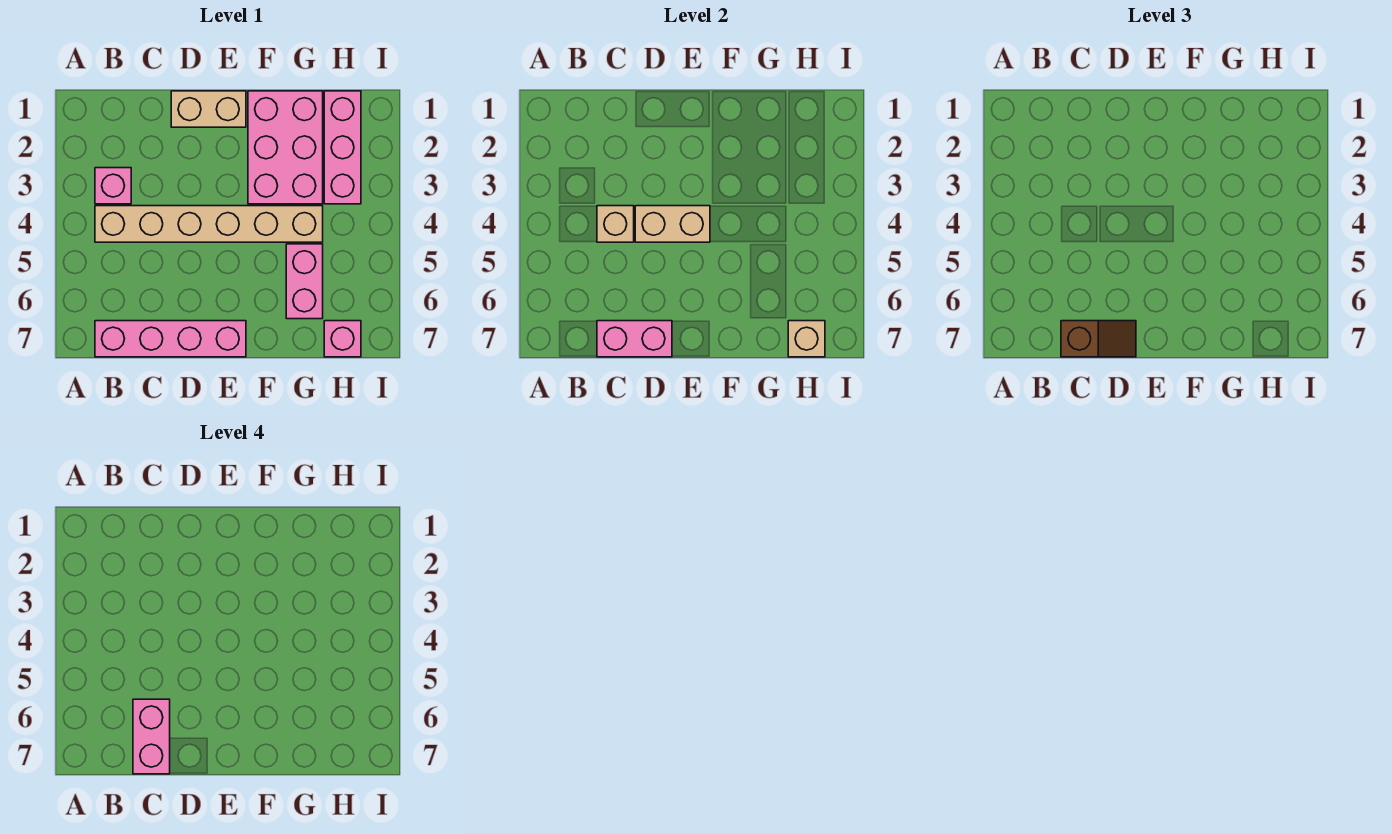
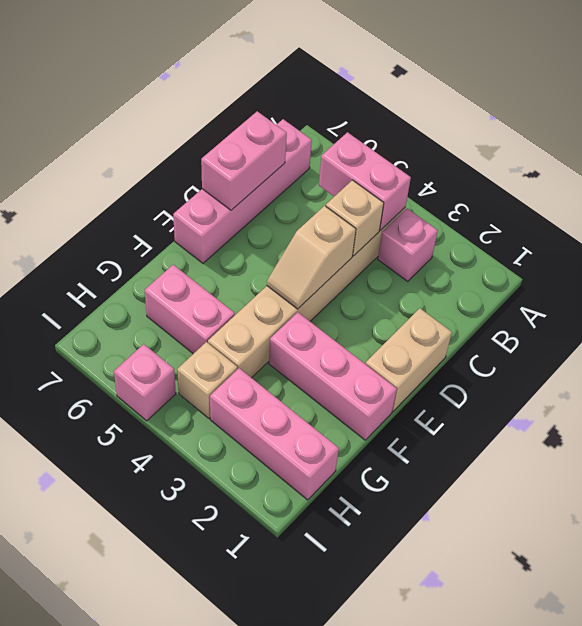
pink brick C6:C7 level 4 -> pink brick B4:B5 level 2
brown slope C7:D7 level 3 top C -> none
tan brick D4:E4 level 2 -> tan slope D4:E4 level 2 top D
pink brick F1:G3 level 1 -> pink brick F1:F3 level 1
pink brick H7 level 1 -> pink brick I5 level 1
tan brick H7 level 2 -> tan brick H4 level 1

